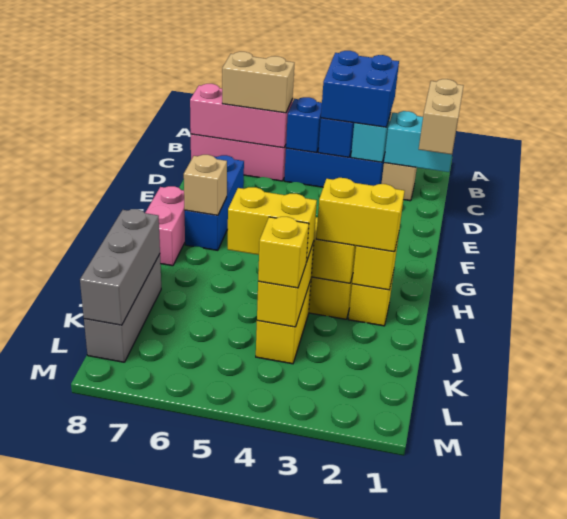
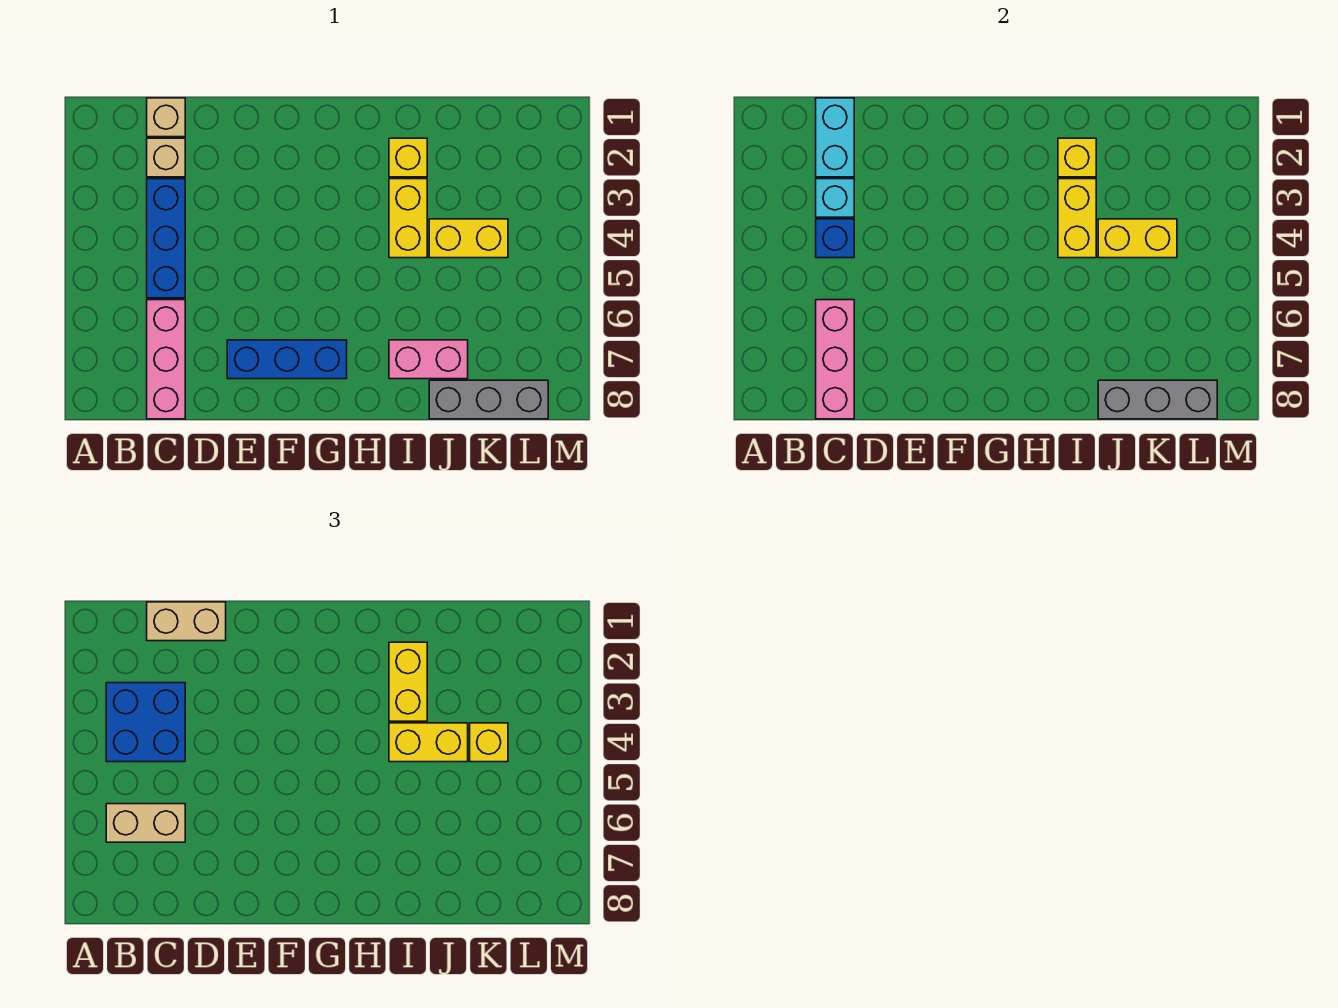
blue brick C5 level 2 -> none
tan brick C6:C7 level 3 -> tan brick B6:C6 level 3
tan brick G7 level 2 -> tan brick C1 level 1
pink brick G8:H8 level 1 -> pink brick I7:J7 level 1
yellow brick J4:J5 level 3 -> yellow brick I4:J4 level 3

